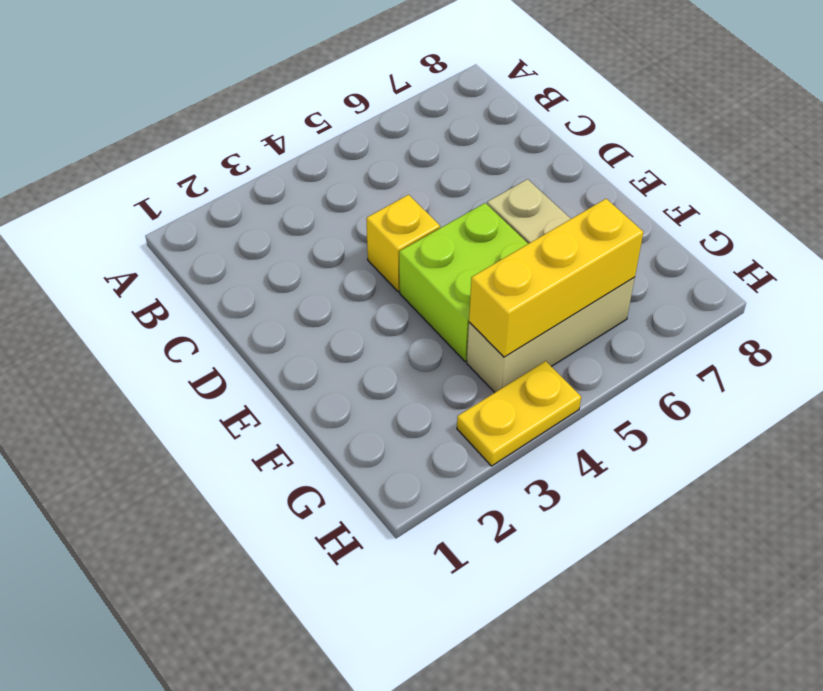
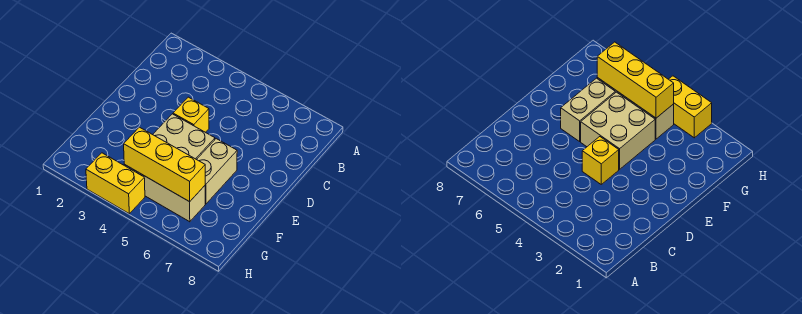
lime brick E4:F5 level 1 -> tan brick E4:F5 level 1
yellow plate H3:H4 level 1 -> yellow brick H3:H4 level 1

